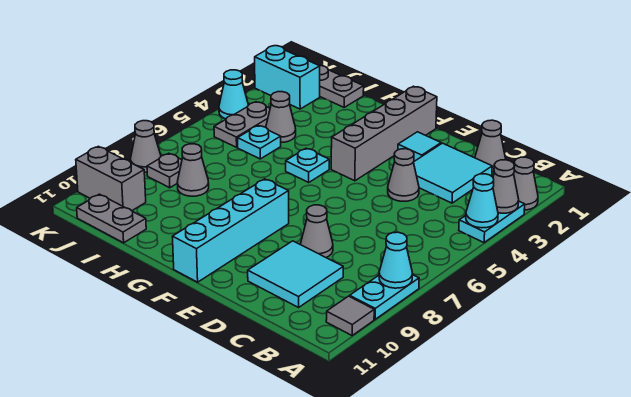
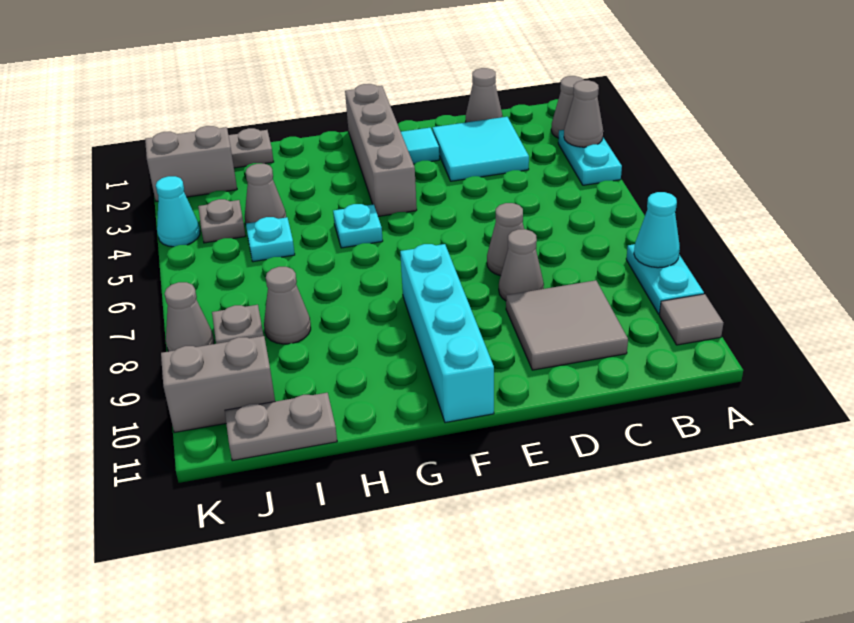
cyan cone A4 level 2 -> none
cyan tile C9:D10 level 1 -> grey tile C9:D10 level 1
grey cone D4 level 1 -> grey cone D7 level 1
cyan brick J2:K2 level 1 -> grey brick J2:K2 level 1
grey plate J4:J5 level 1 -> grey plate J4 level 1

